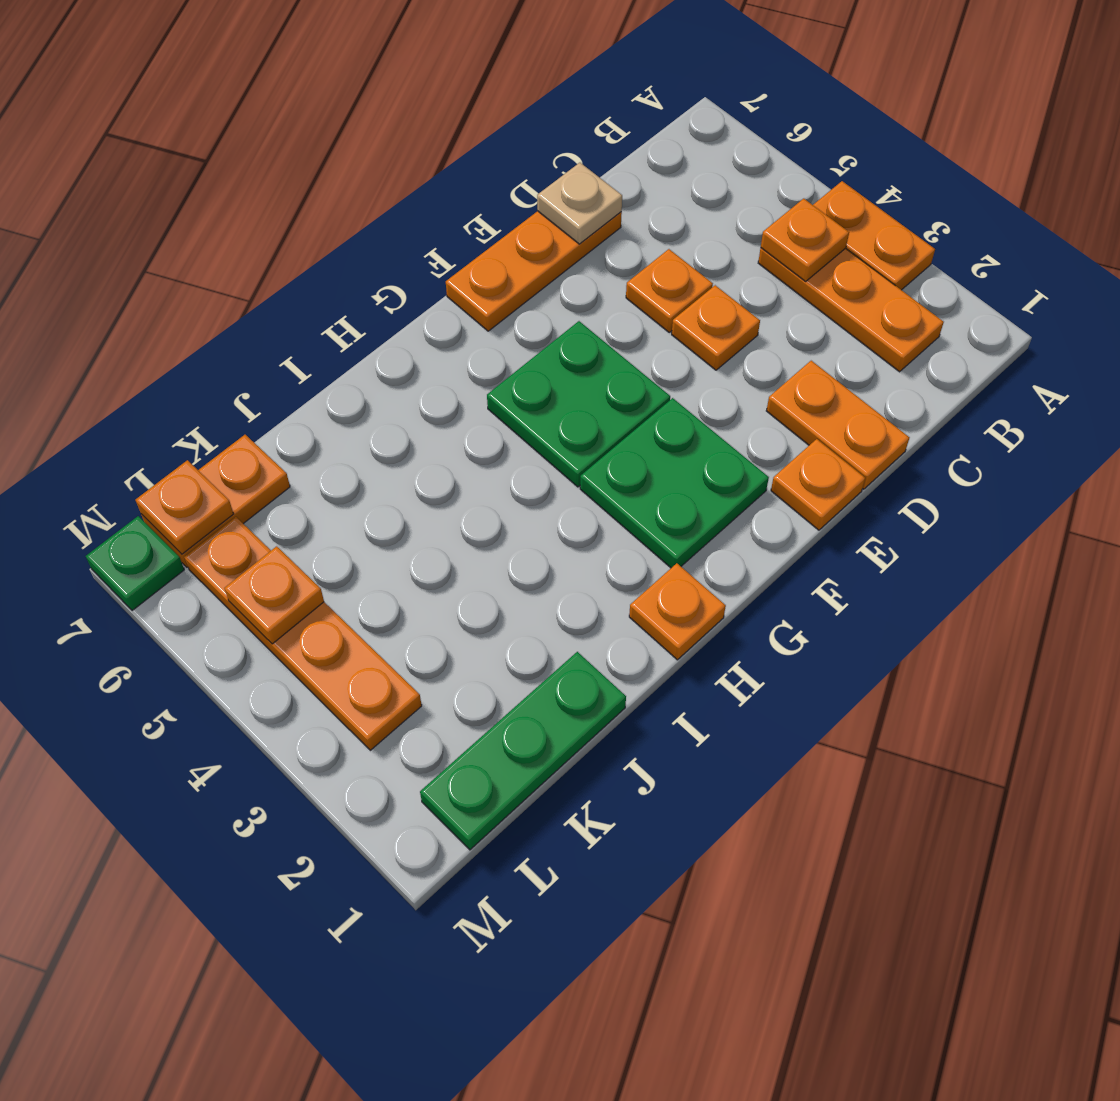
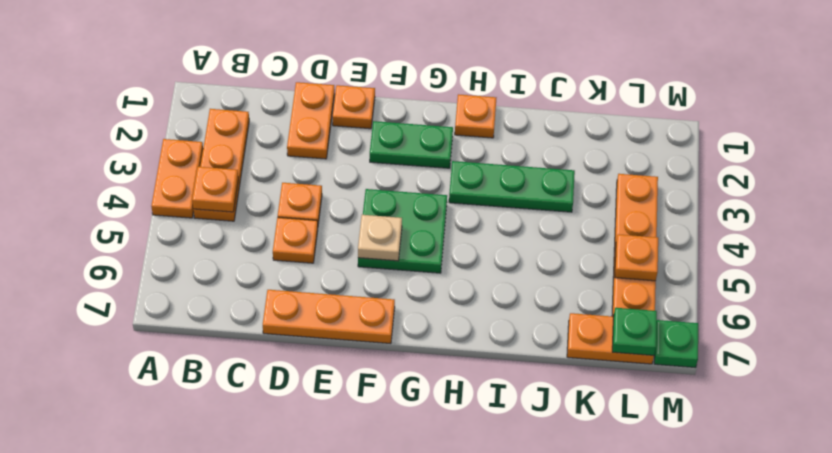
tan plate D7 level 2 -> tan plate F5 level 2
green plate F2:G3 level 1 -> green plate F2:G2 level 1
green plate J1:L1 level 1 -> green plate H3:J3 level 1
orange plate L7 level 2 -> green plate L7 level 2

